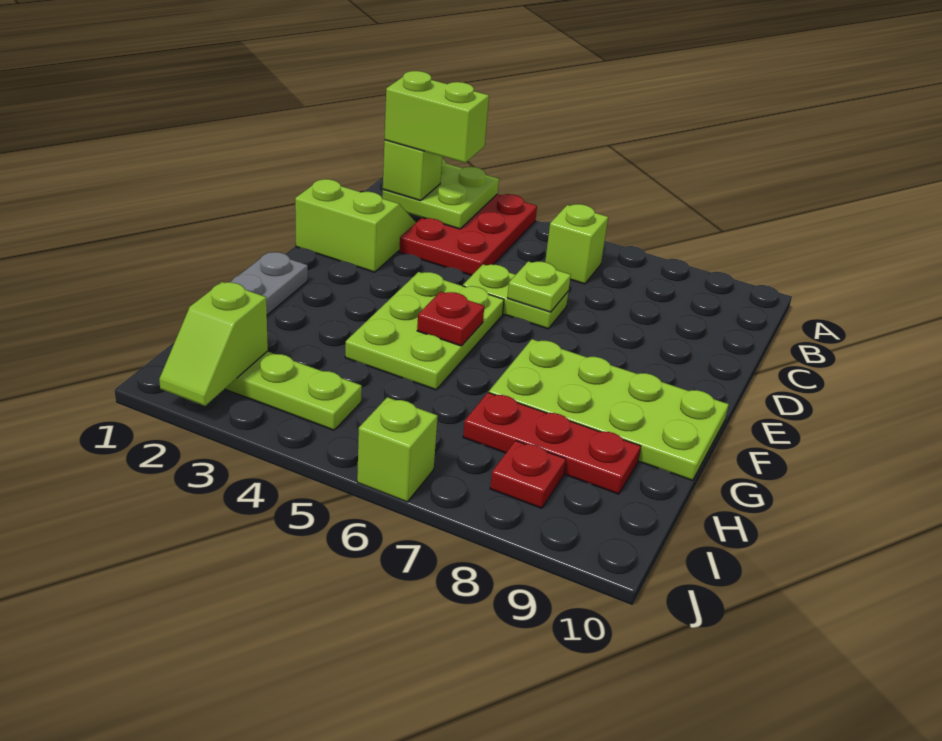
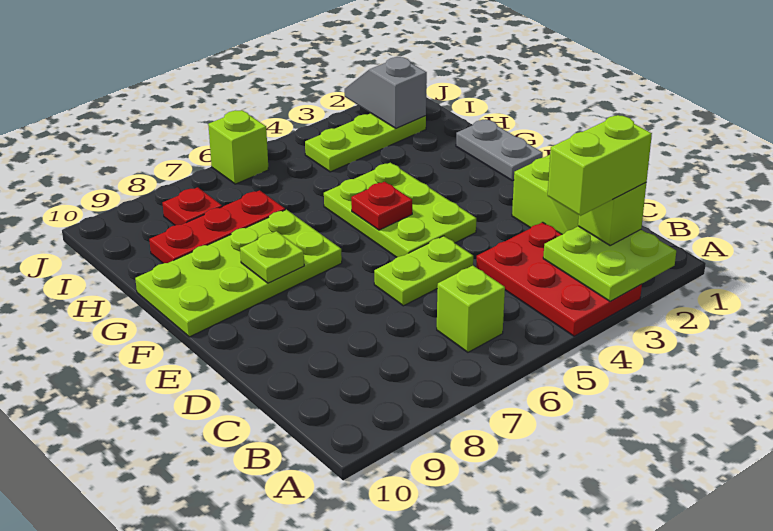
lime plate D6 level 2 -> lime plate F8 level 2
lime slope I2:J2 level 2 top I -> grey slope I2:J2 level 2 top I

